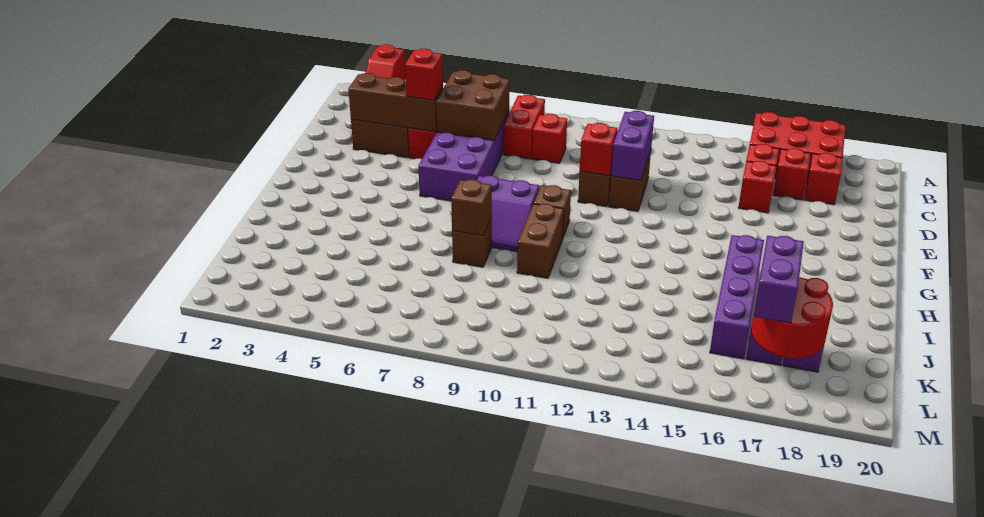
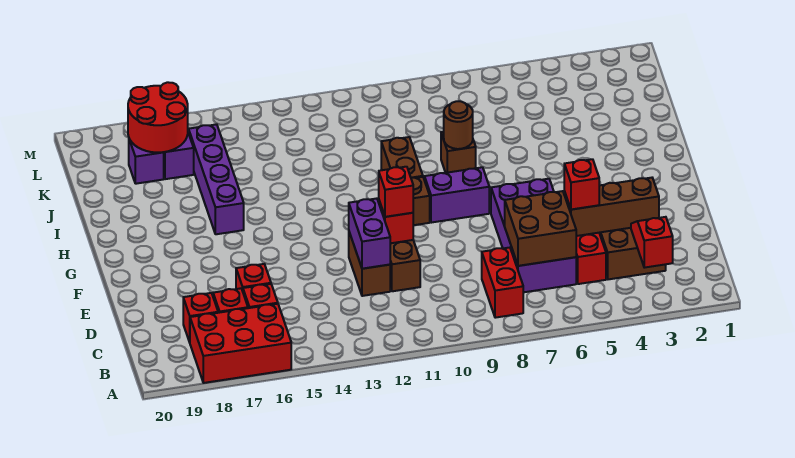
red brick C9 level 1 -> red brick E11 level 3
brown brick I8 level 2 -> brown round brick I8 level 2
purple brick K17:L17 level 3 -> none

